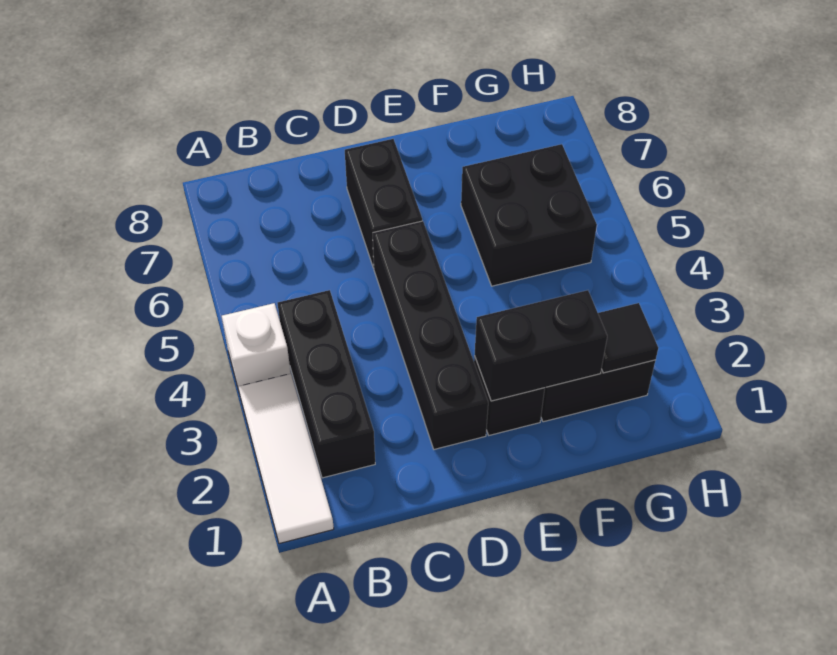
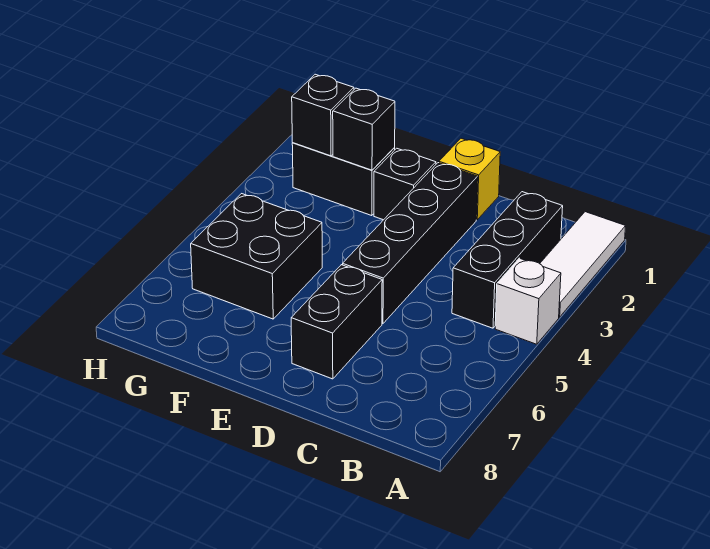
none -> yellow brick D1 level 1
black brick E2:F2 level 2 -> black brick F2 level 2
black tile G2 level 2 -> black brick G2 level 2

